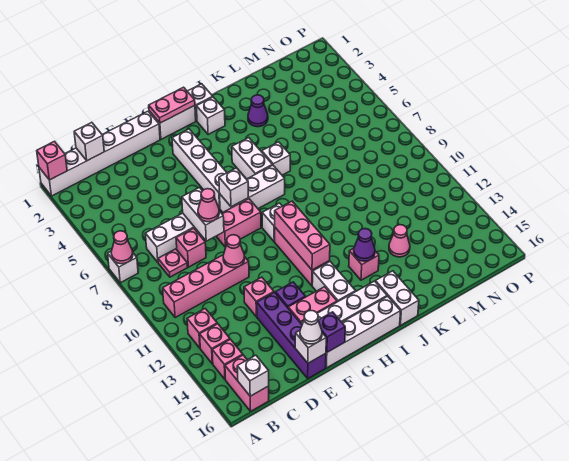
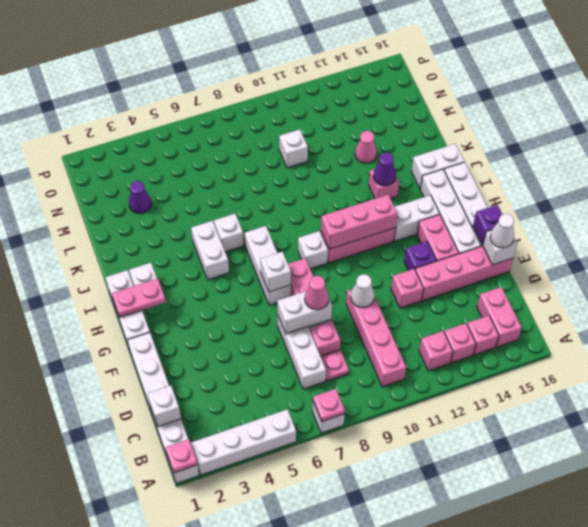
pink brick A1 level 2 -> pink plate A1 level 2
pink cone A7 level 2 -> pink plate A7 level 2
pink brick B15:B16 level 1 -> pink brick B15:C15 level 1
white brick B16 level 2 -> white brick M10 level 1
pink cone E10 level 2 -> white cone E10 level 2
purple brick E13:E16 level 1 -> pink brick E13:E16 level 1
pink plate G1:H1 level 2 -> pink plate H1:H2 level 2
white brick G3:G6 level 1 -> white brick A2:A5 level 1
white brick I5:I6 level 1 -> white brick I5:J5 level 1
purple cone K3 level 1 -> purple cone M3 level 1

